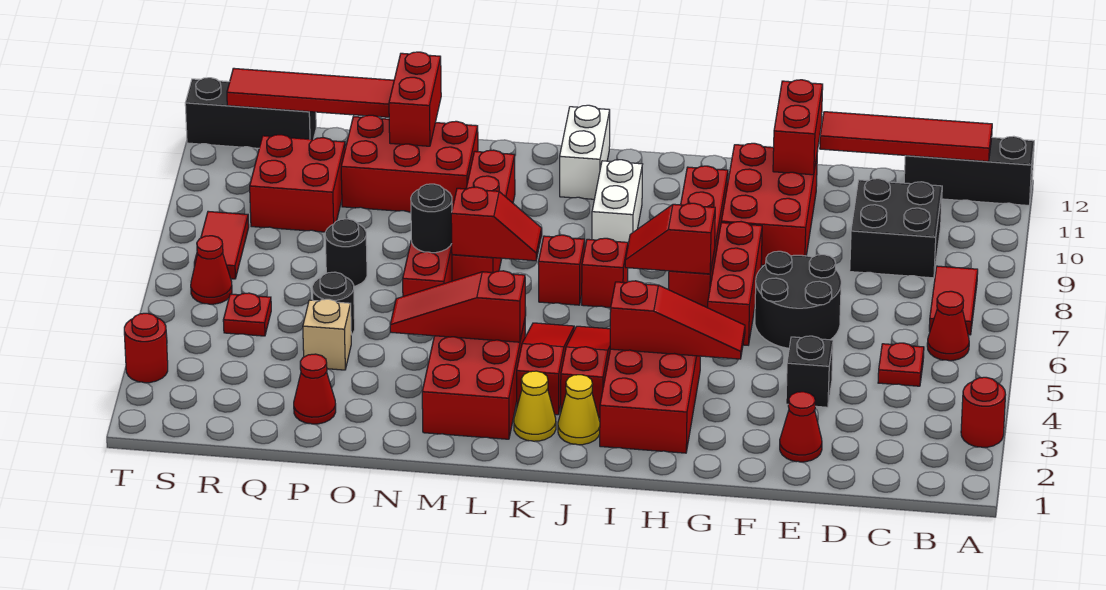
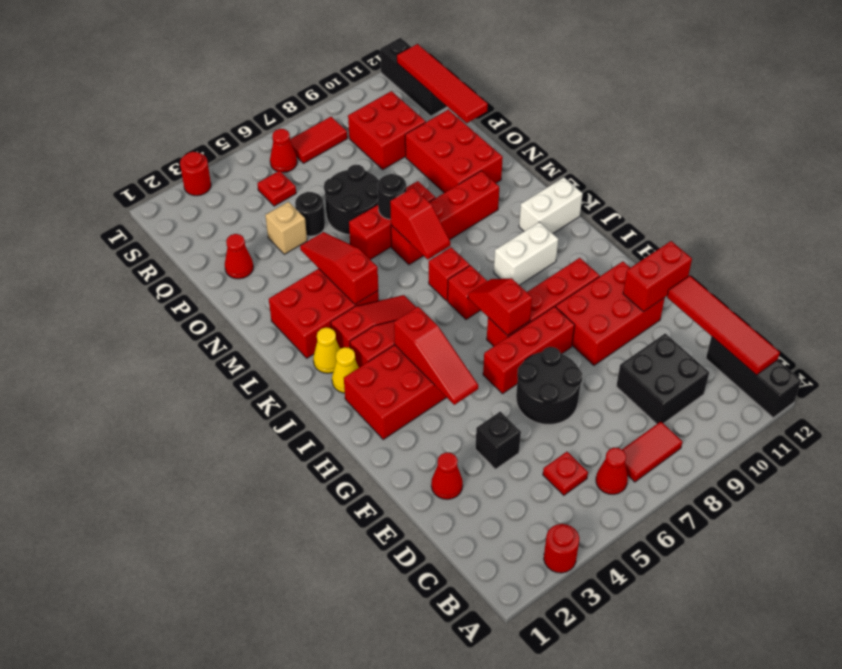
red brick O11:O12 level 2 -> none
black round brick P7 level 1 -> black round brick O6:P7 level 1

